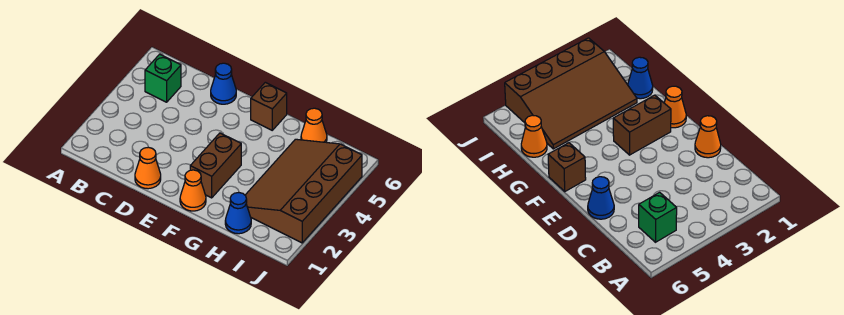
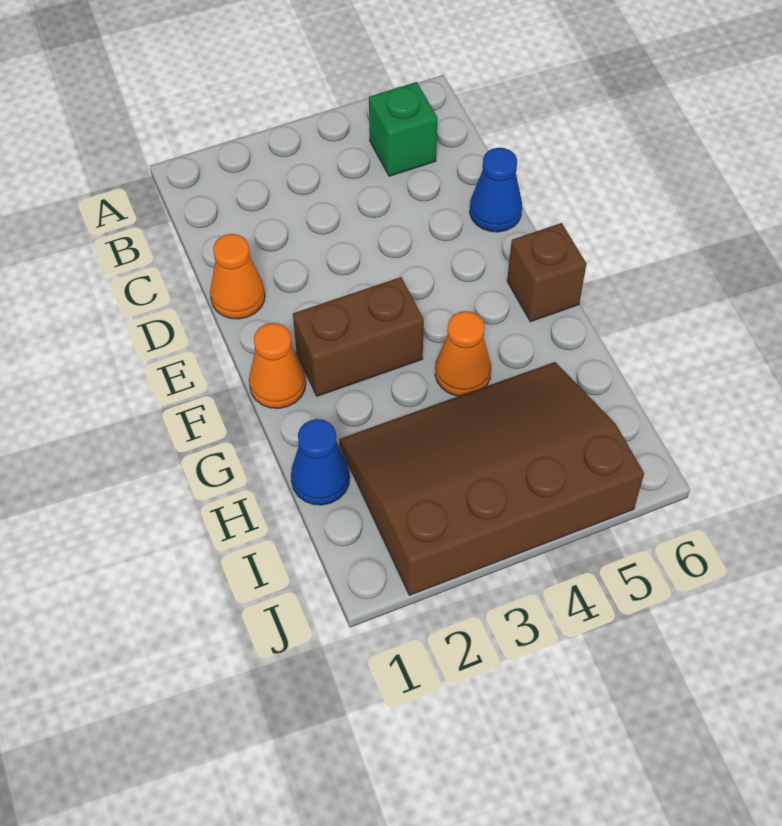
orange cone H6 level 1 -> orange cone G4 level 1

